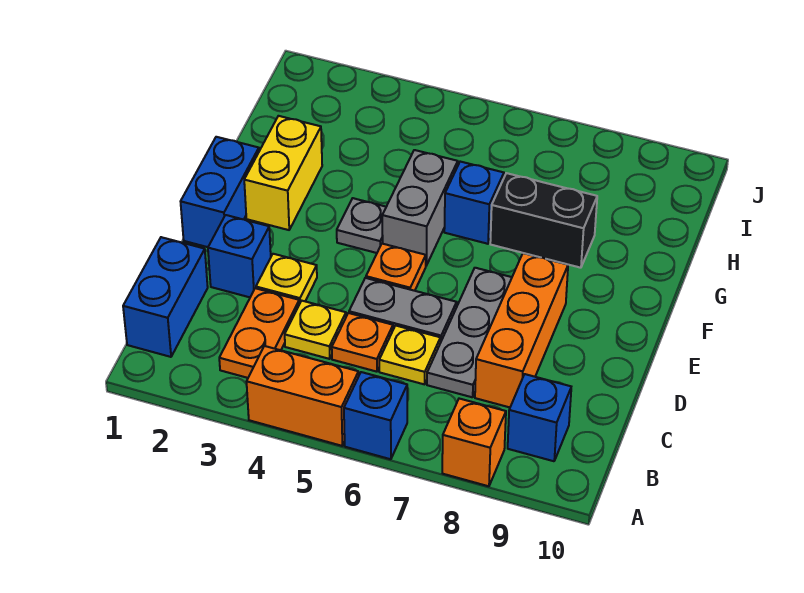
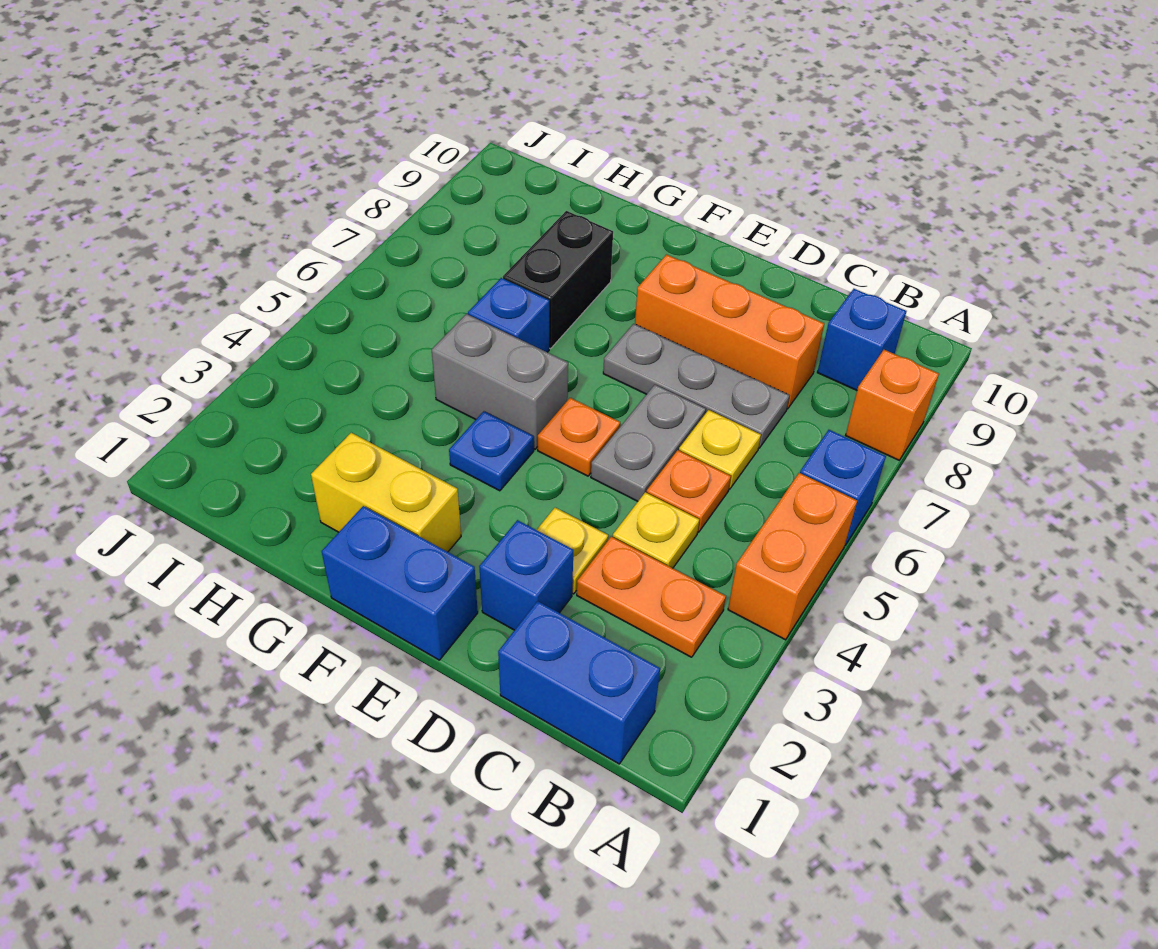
grey plate F4 level 1 -> blue plate F4 level 1

